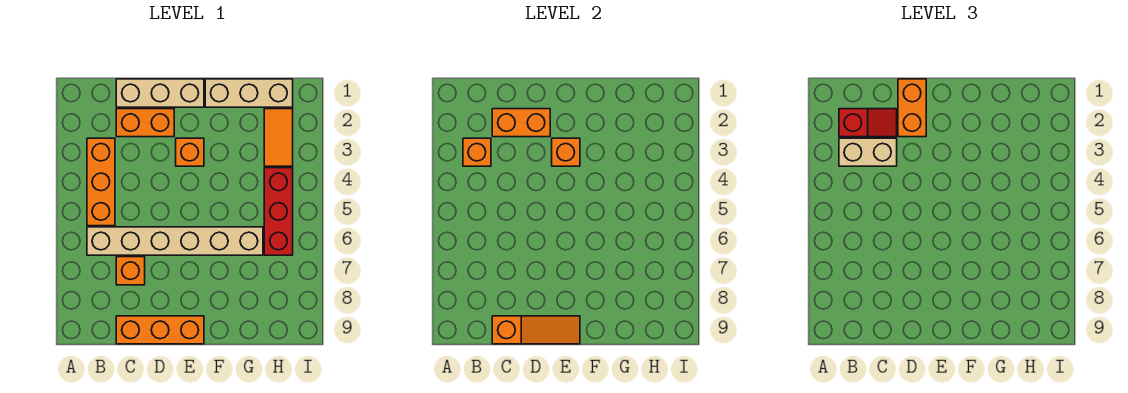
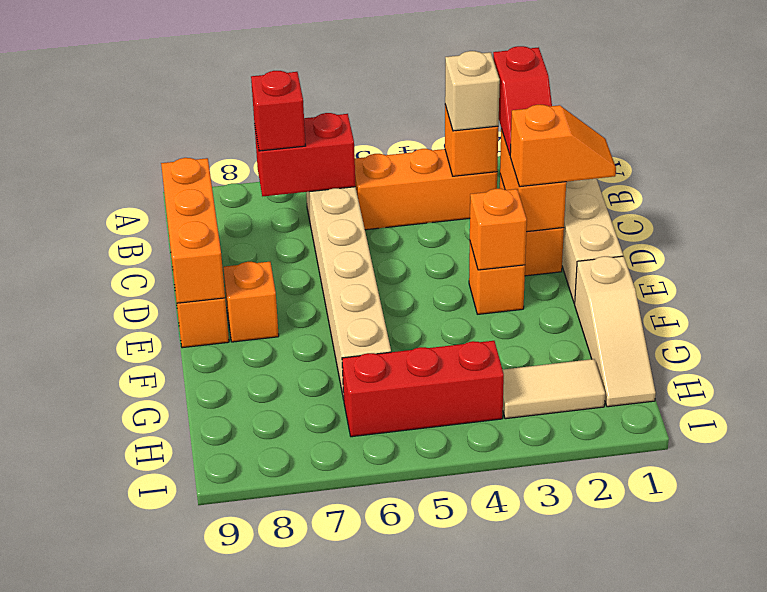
tan brick B3:C3 level 3 -> tan brick B3 level 3
none -> red brick B6:B7 level 2
none -> red brick B7 level 3
orange brick C7 level 1 -> orange brick E8 level 1
orange slope C9:E9 level 2 top C -> orange brick C9:E9 level 2
orange brick D1:D2 level 3 -> orange slope D1:D2 level 3 top 2
tan brick F1:H1 level 1 -> tan slope F1:H1 level 1 top F
orange tile H2:H3 level 1 -> tan tile H2:H3 level 1

